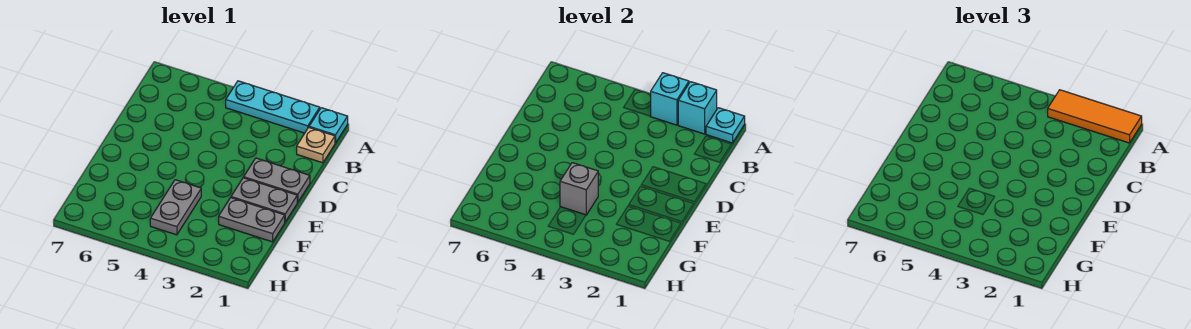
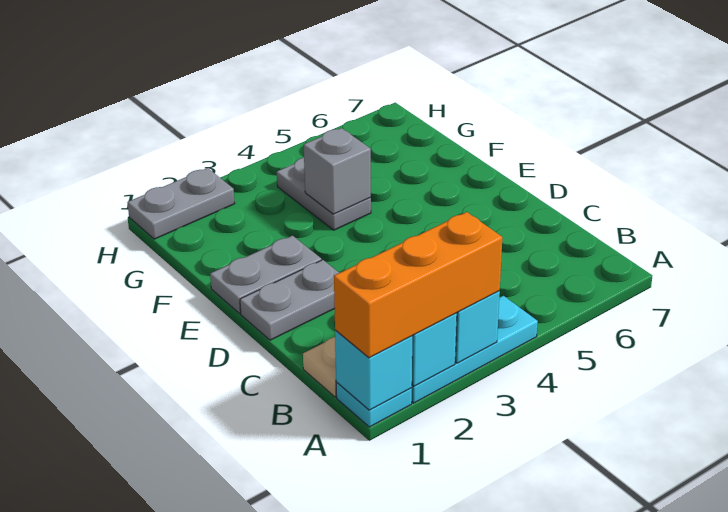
cyan plate A1 level 2 -> cyan brick A1 level 2
orange tile A1:A3 level 3 -> orange brick A1:A3 level 3
grey plate F1:F2 level 1 -> grey plate H1:H2 level 1

